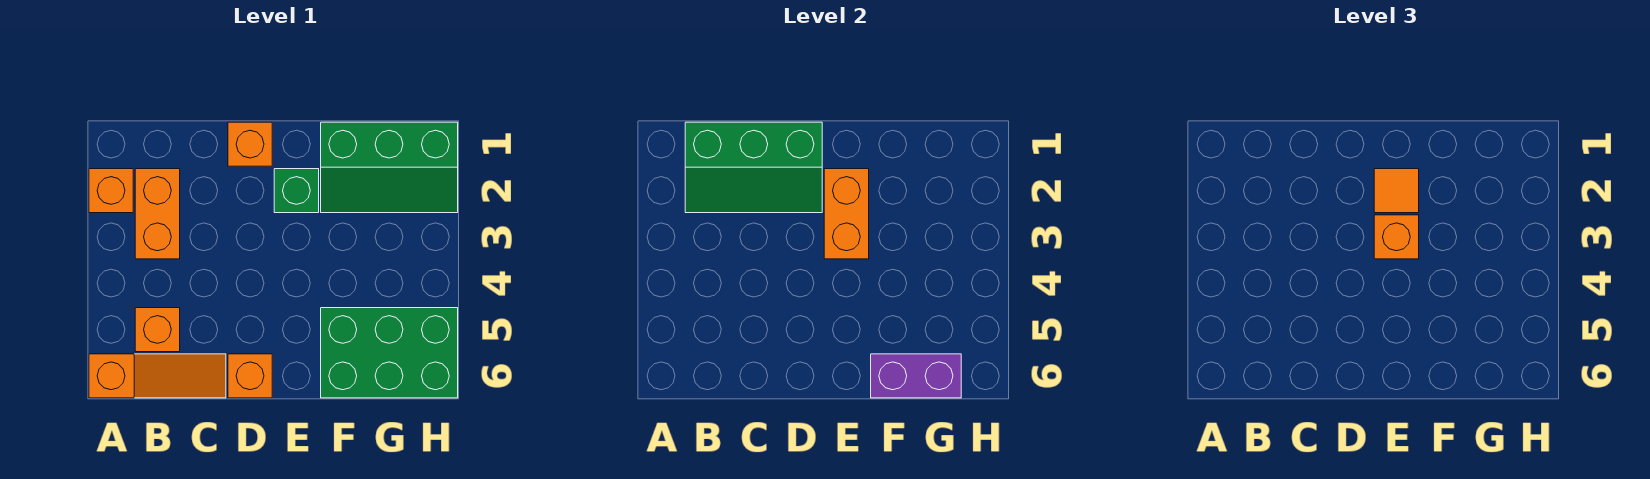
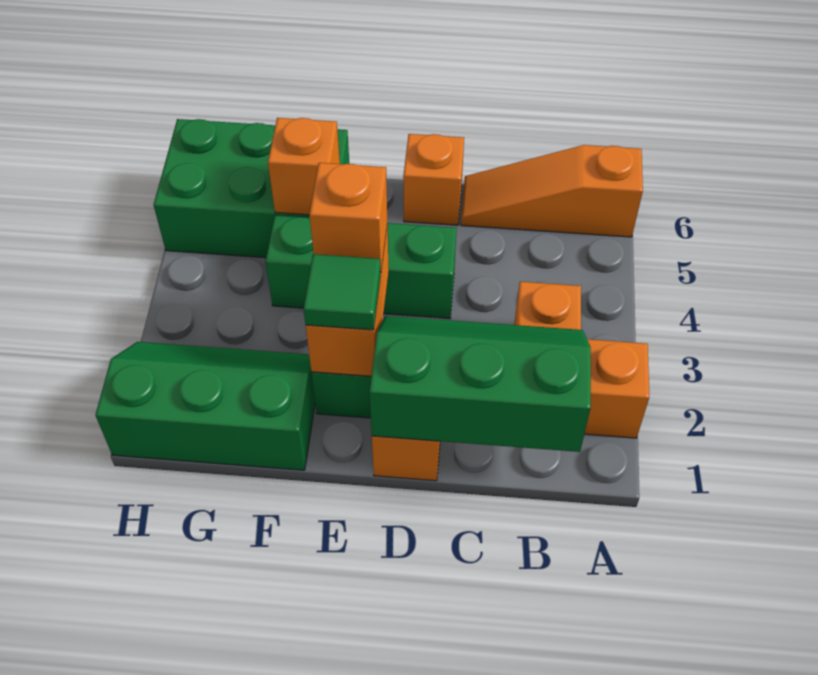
orange brick B5 level 1 -> orange brick F5 level 2
none -> green brick D4:F4 level 1
orange tile E2 level 3 -> green tile E2 level 3
purple brick F6:G6 level 2 -> none

